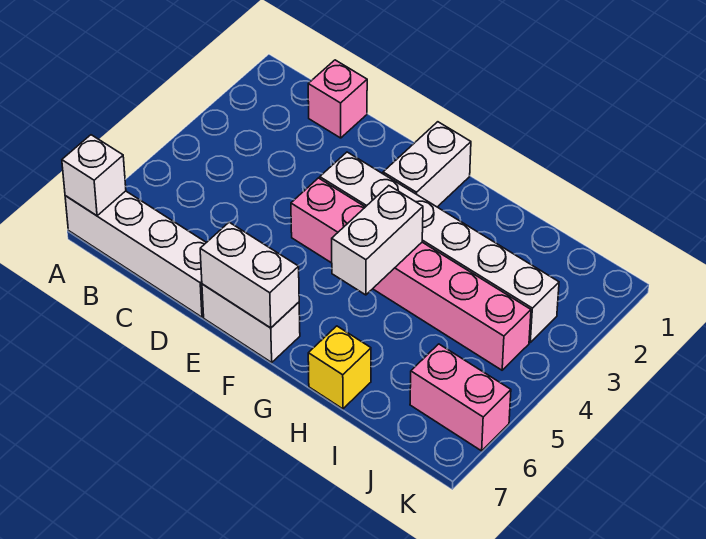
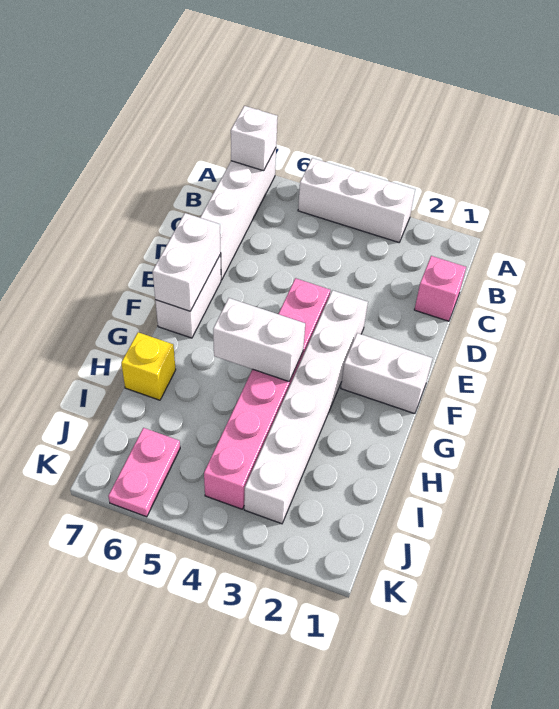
none -> white brick A3:A5 level 1
pink brick J6:K6 level 1 -> pink plate J6:K6 level 1

